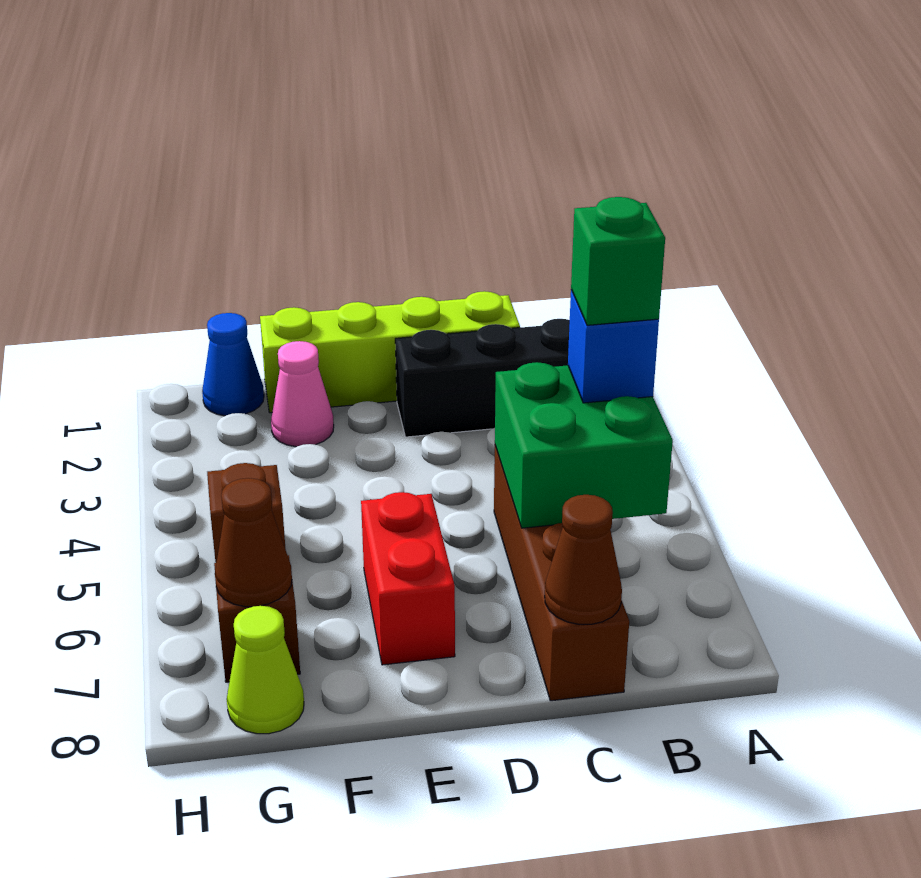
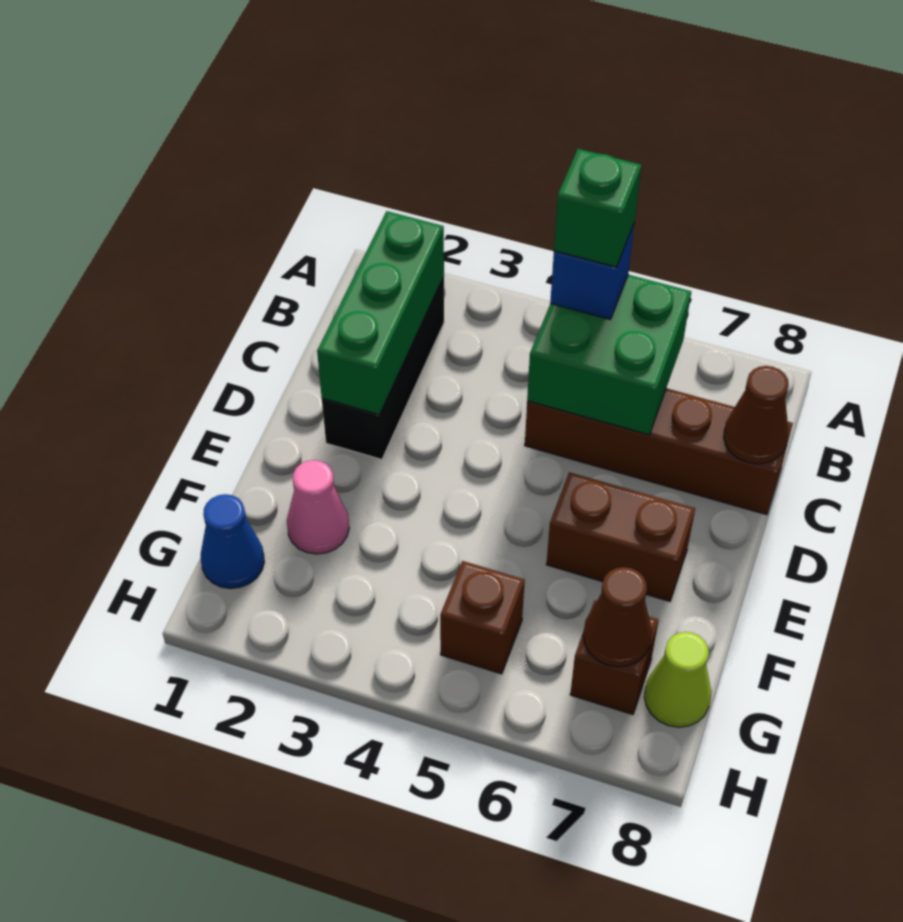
none -> green brick B2:D2 level 2
lime brick C1:F1 level 1 -> none
red brick E6:E7 level 1 -> brown brick E6:E7 level 1

